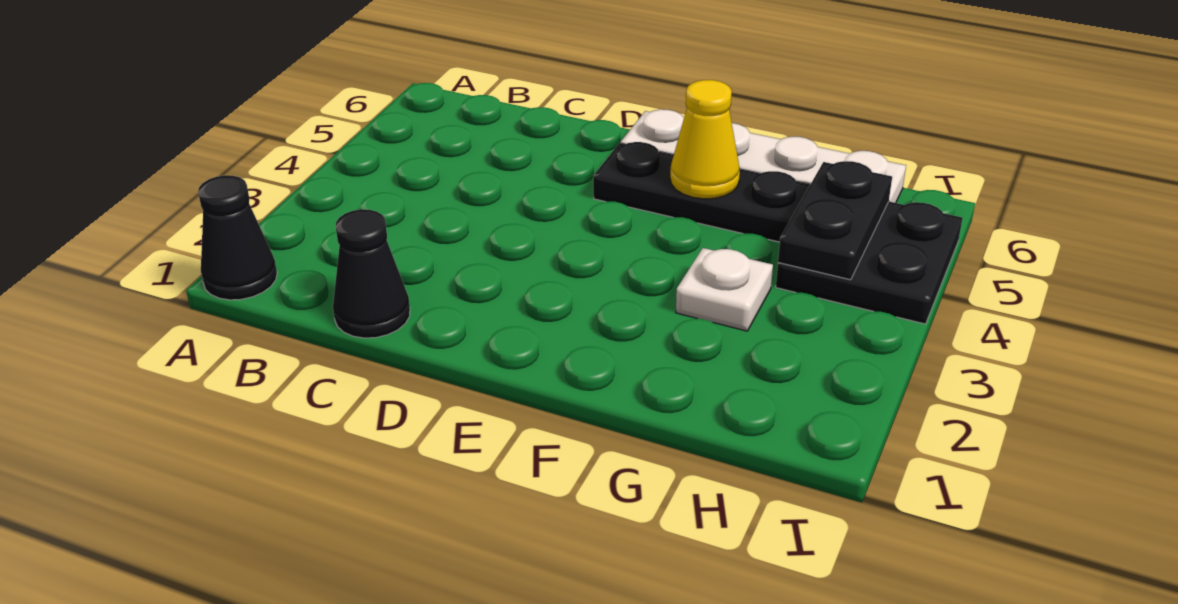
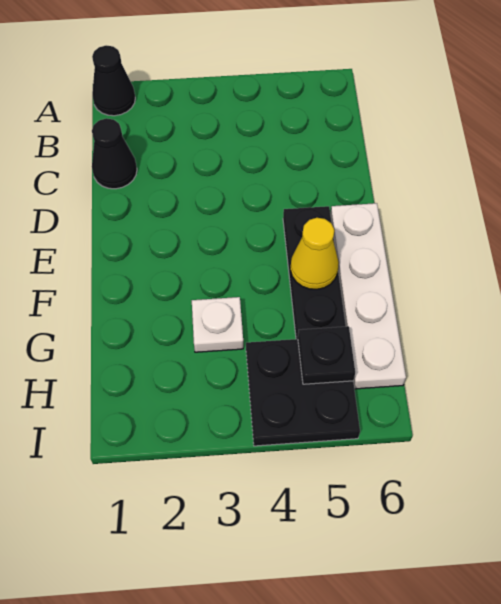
black plate H4:H5 level 2 -> black plate H5 level 2

